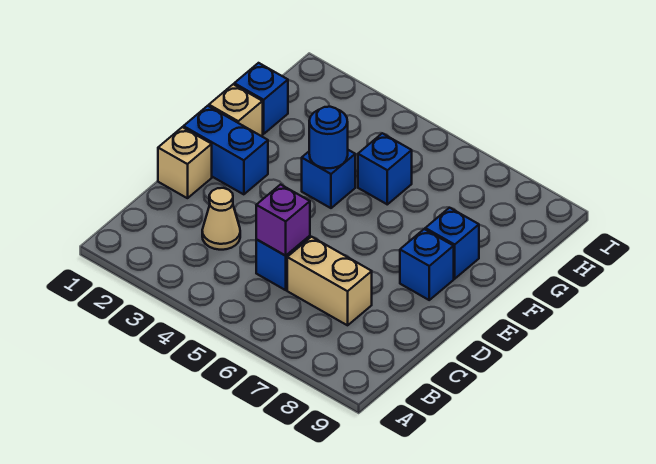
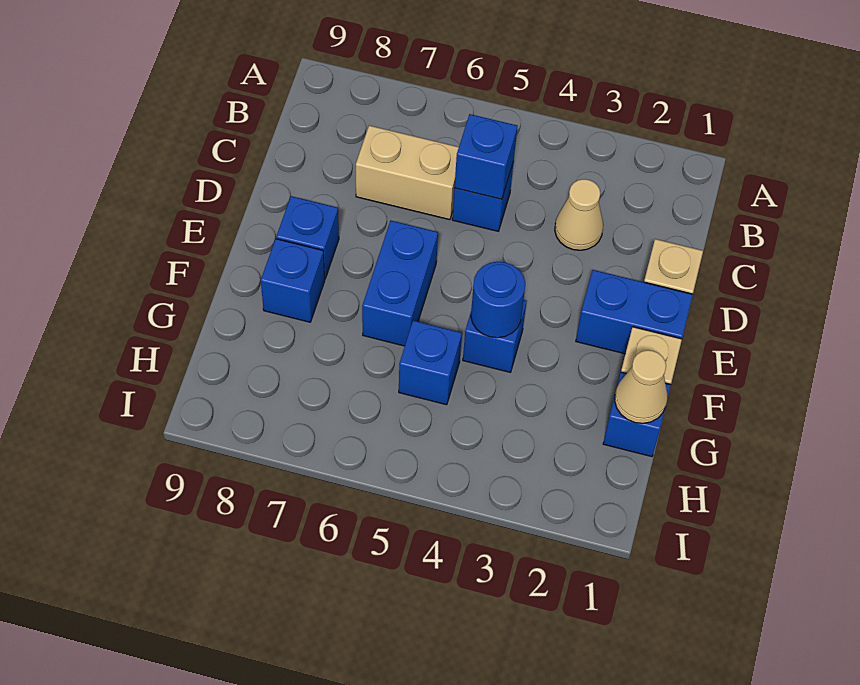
purple brick C5 level 2 -> blue brick C5 level 2
none -> blue brick E6:F6 level 1
none -> tan cone G1 level 2

